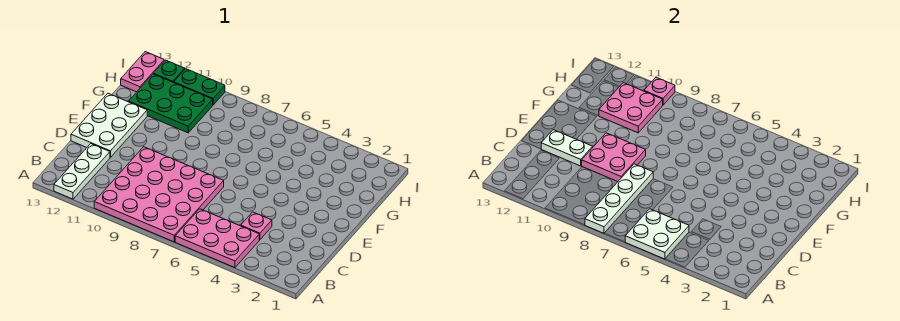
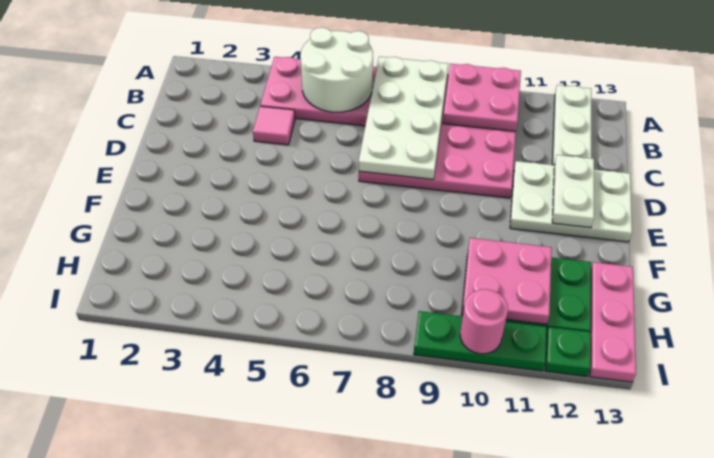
white plate A5:B6 level 2 -> white round brick A5:B6 level 2
white plate A8:D8 level 2 -> white plate A7:D8 level 2
pink plate C4 level 1 -> pink tile C4 level 1
pink plate D9:E10 level 2 -> pink plate A9:B10 level 2
white plate D11:D12 level 2 -> white plate D12:E12 level 2
white plate D12:F13 level 1 -> white plate D11:E13 level 1
pink plate H13:I13 level 1 -> pink plate G13:I13 level 1
green plate I10:I11 level 1 -> green plate I9:I11 level 1
pink plate I10 level 2 -> pink round brick I10 level 2

